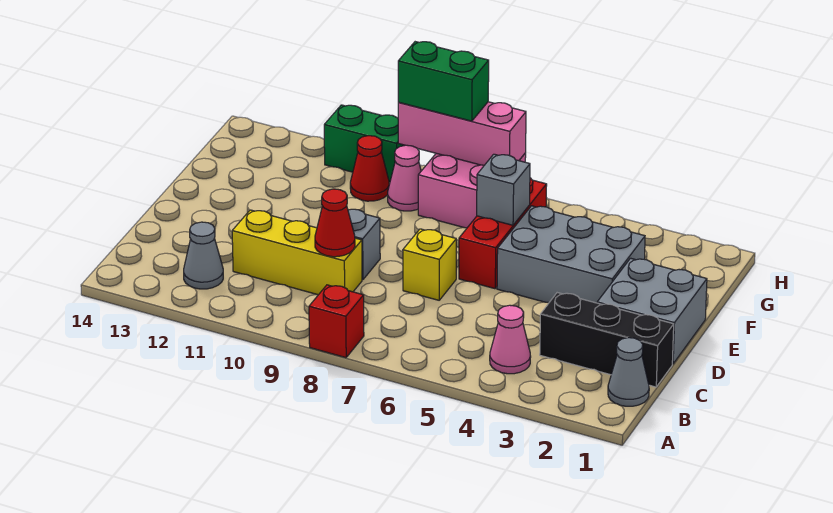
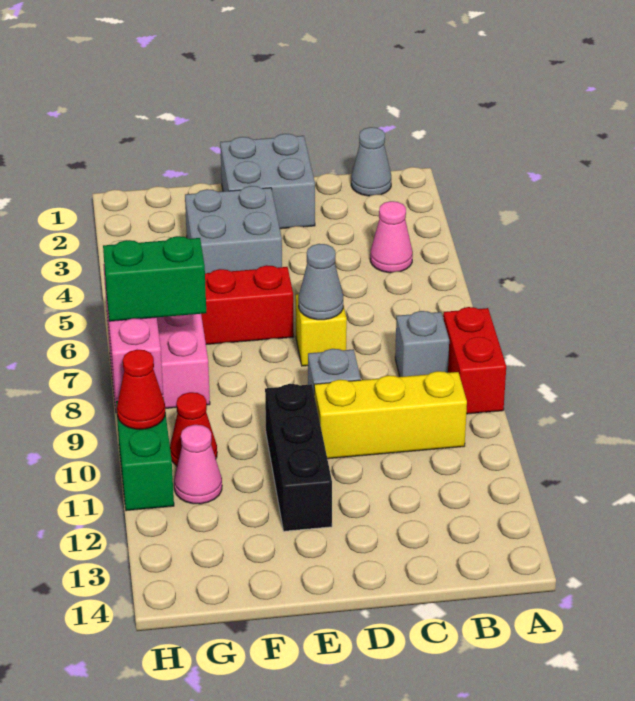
red brick A8 level 1 -> red brick A8:A9 level 1
grey cone B12 level 1 -> grey cone D7 level 2
black brick C1:C3 level 1 -> black brick E10:E12 level 1
yellow brick C9:C11 level 1 -> yellow brick B10:D10 level 1
red cone C9 level 2 -> red cone H10 level 2
grey brick E3:F5 level 1 -> grey brick E3:F4 level 1
grey brick F6 level 2 -> grey brick B8 level 1
pink cone G9 level 1 -> pink cone G11 level 1
green brick H8:H9 level 3 -> green brick G8:H8 level 3

